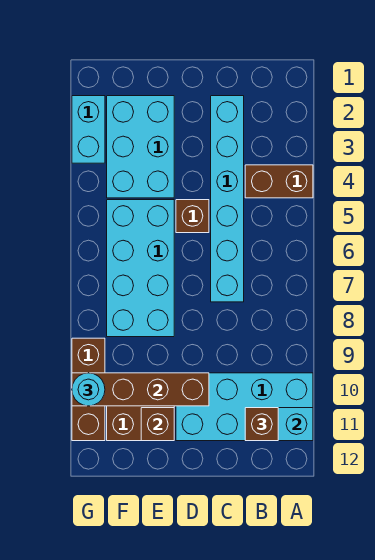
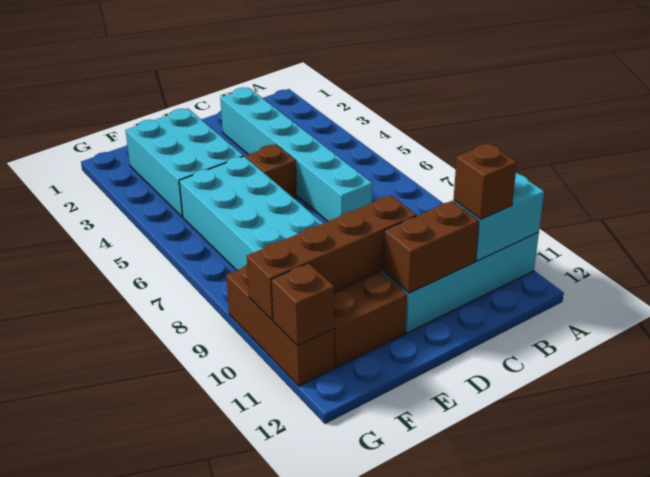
brown brick A4:B4 level 1 -> brown brick C11:D11 level 2
brown brick E11 level 2 -> brown brick G11 level 2
cyan brick G2:G3 level 1 -> none
cyan round brick G10 level 3 -> none

